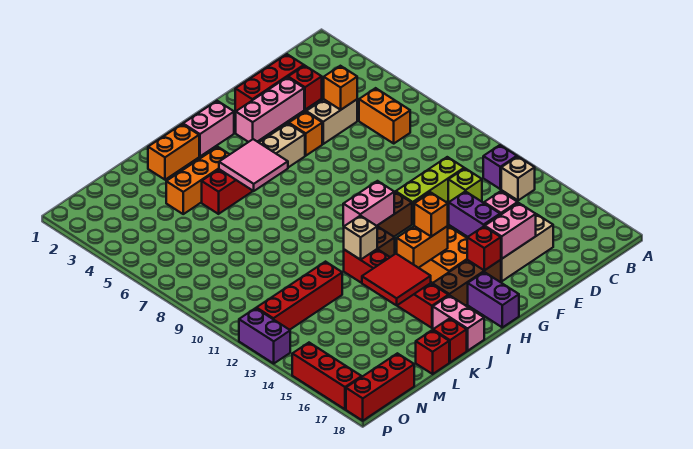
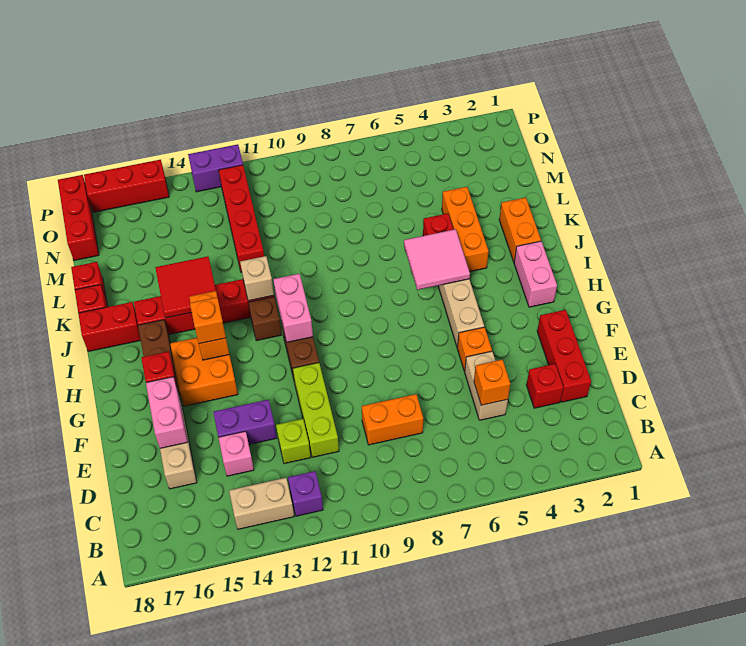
tan brick B13 level 1 -> tan brick B13:B14 level 1
orange brick C6:C7 level 1 -> orange brick D8:D9 level 1
pink brick E3:G3 level 1 -> none
purple brick H17:H18 level 1 -> none
pink brick J17:J18 level 1 -> red brick J17:J18 level 1

